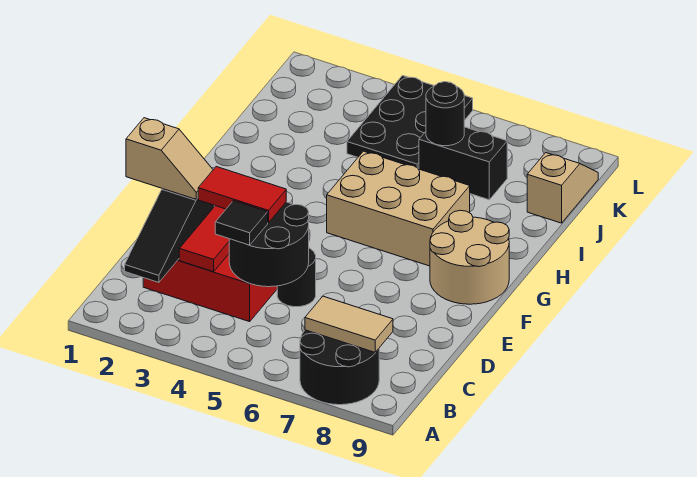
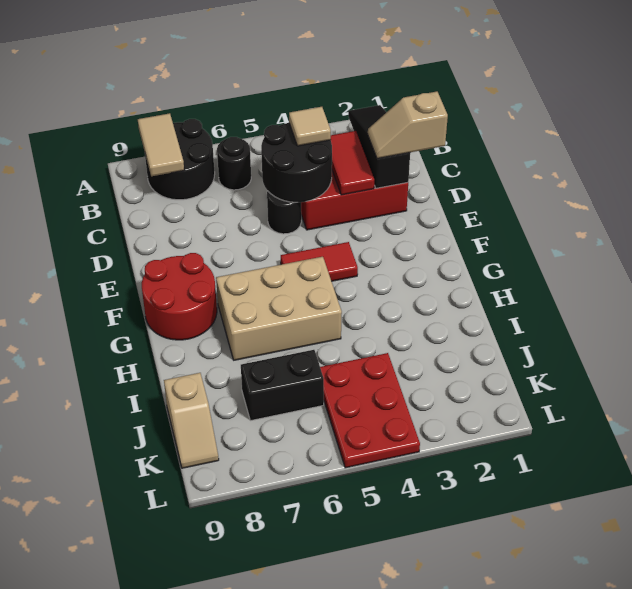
tan tile B7:B8 level 2 -> tan tile A8:B8 level 2
black tile C4 level 3 -> tan tile C4 level 3
red tile D3:D4 level 3 -> red tile F4:F5 level 1
tan round brick F8:G9 level 1 -> red round brick F8:G9 level 1
black plate J4:L5 level 1 -> red plate J4:L5 level 1
black round brick J6 level 2 -> black round brick B6 level 1

